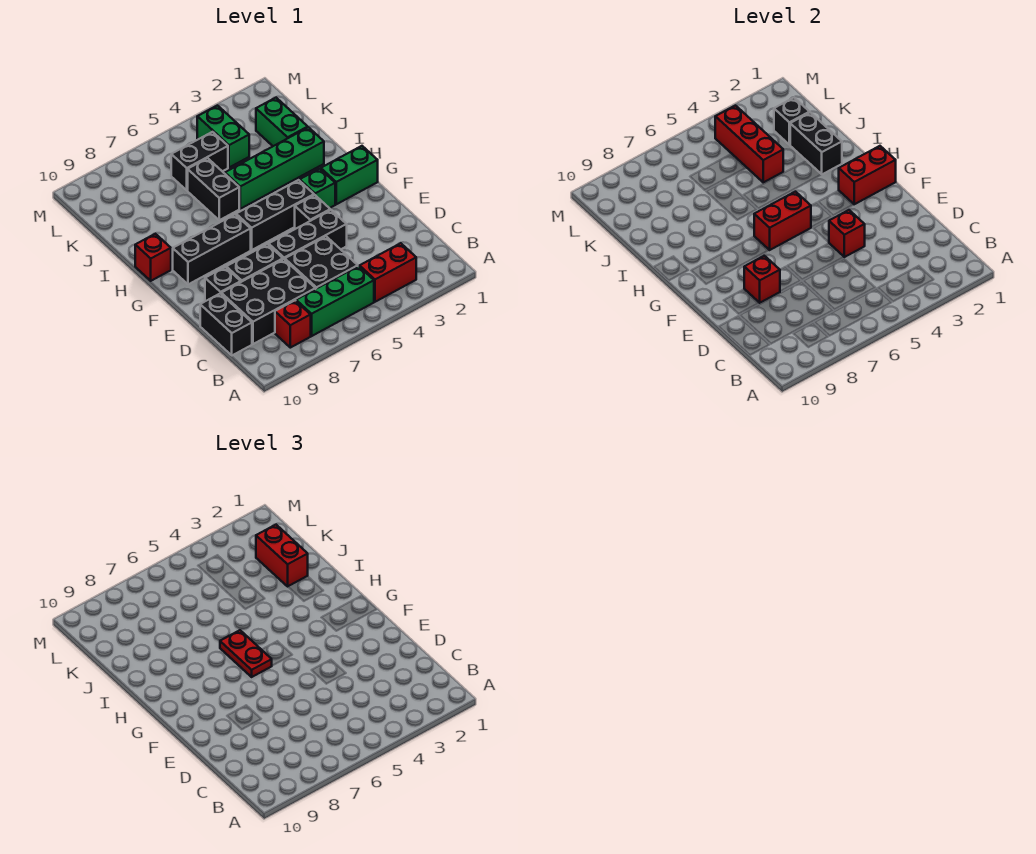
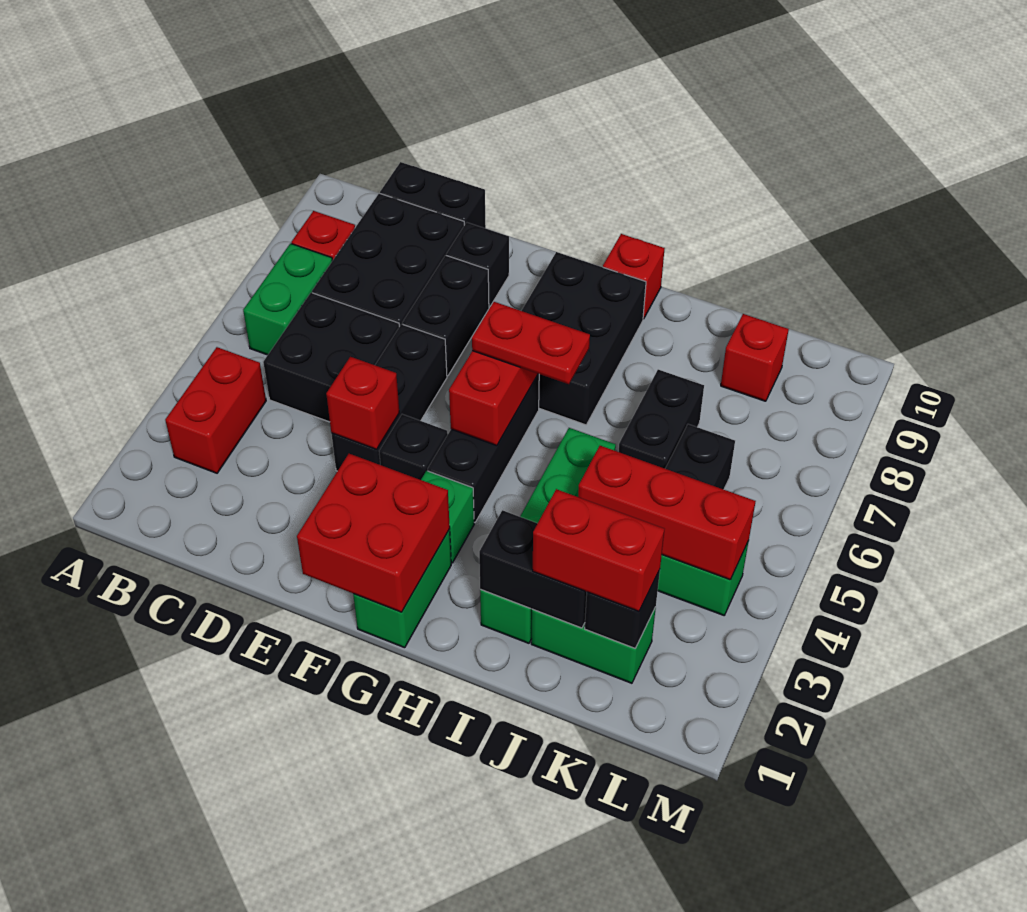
green brick B5:B7 level 1 -> green brick B6:B7 level 1
red brick E8 level 2 -> red brick K9 level 1
red brick G1:G2 level 2 -> red brick F1:G2 level 2
black brick G7:G9 level 1 -> black brick G7:H9 level 1
black brick I6:J6 level 1 -> black brick J6:J7 level 1

